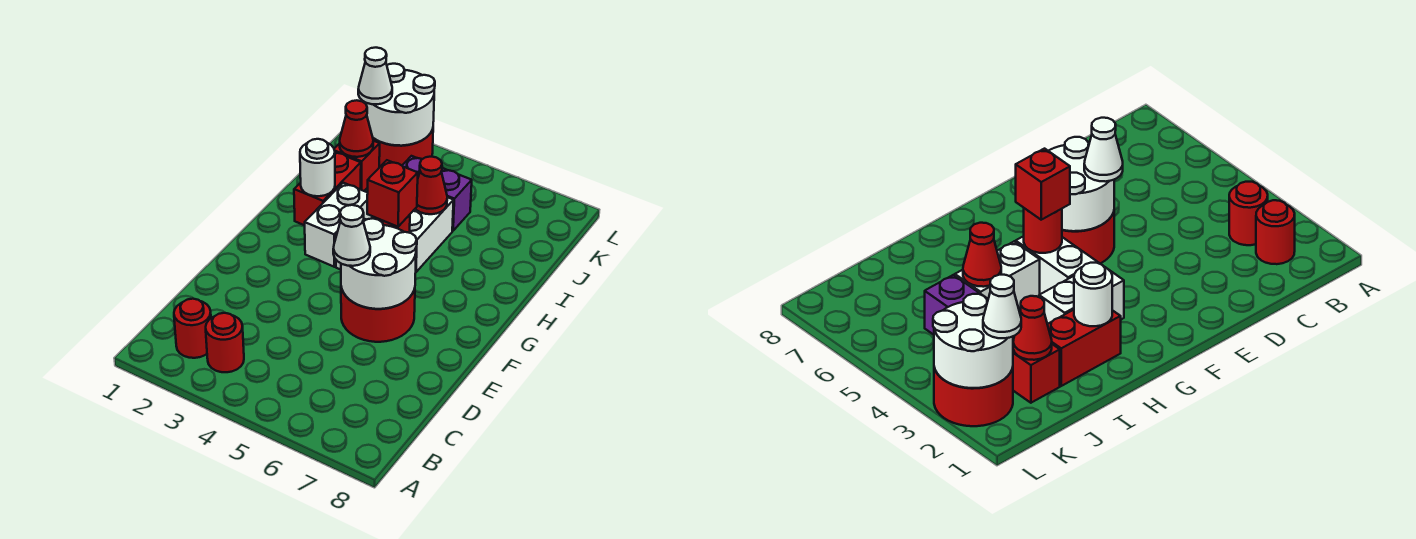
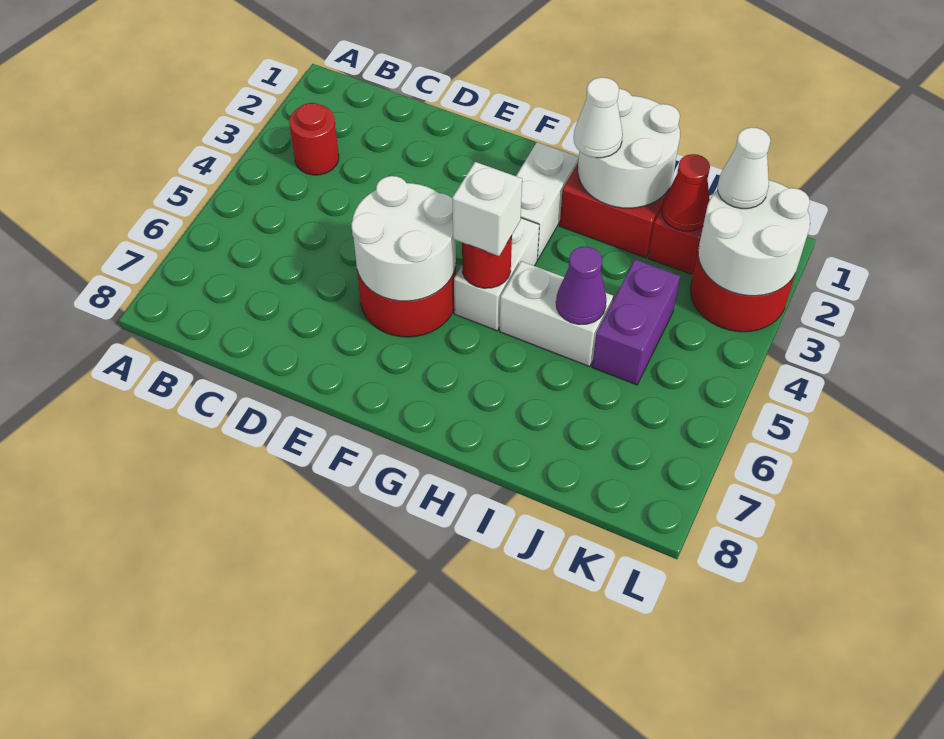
red round brick B2 level 1 -> none
white cone E5 level 3 -> white cone H2 level 3
white brick G3:H3 level 1 -> white brick G2:G3 level 1
red brick G5 level 3 -> white brick G5 level 3
white round brick H2 level 2 -> white round brick H1:I2 level 2
red cone I5 level 2 -> purple cone I5 level 2

